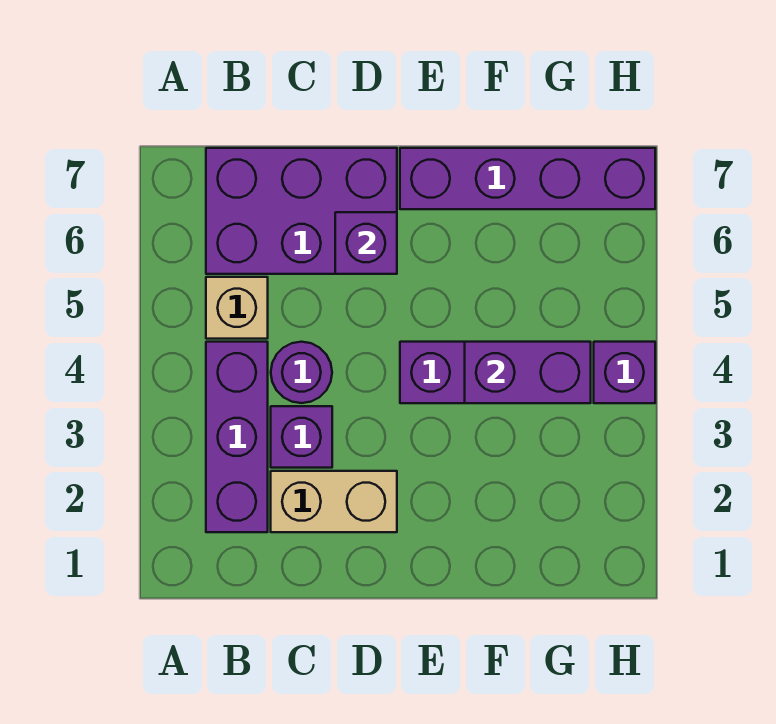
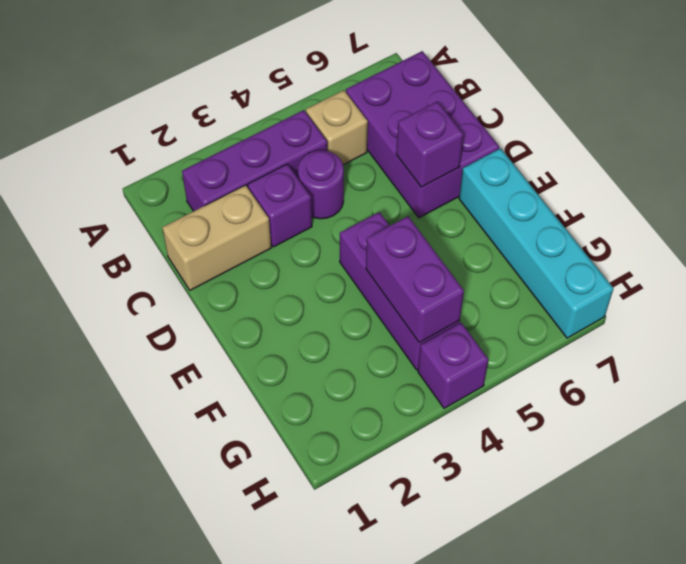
tan brick C2:D2 level 1 -> tan brick C1:C2 level 1
purple brick E7:H7 level 1 -> cyan brick E7:H7 level 1

